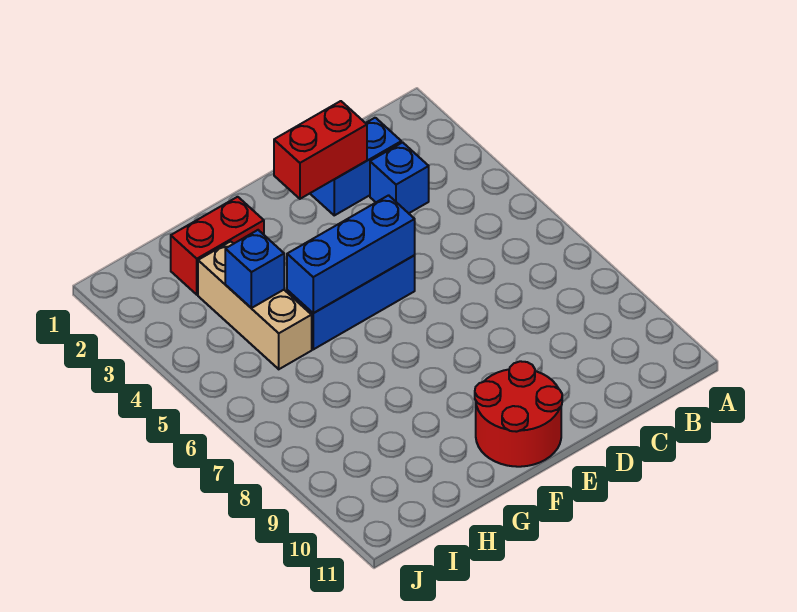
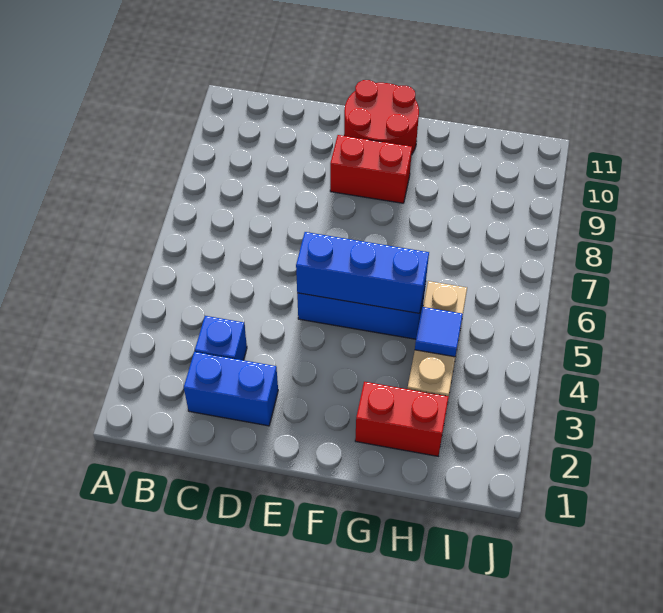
red brick D2:E2 level 2 -> red brick E9:F9 level 1
blue brick H4 level 2 -> blue tile H4 level 2

